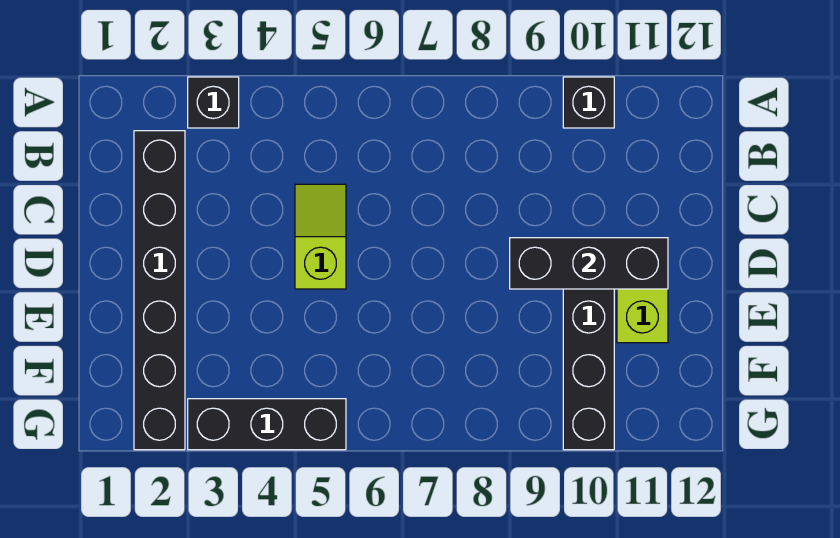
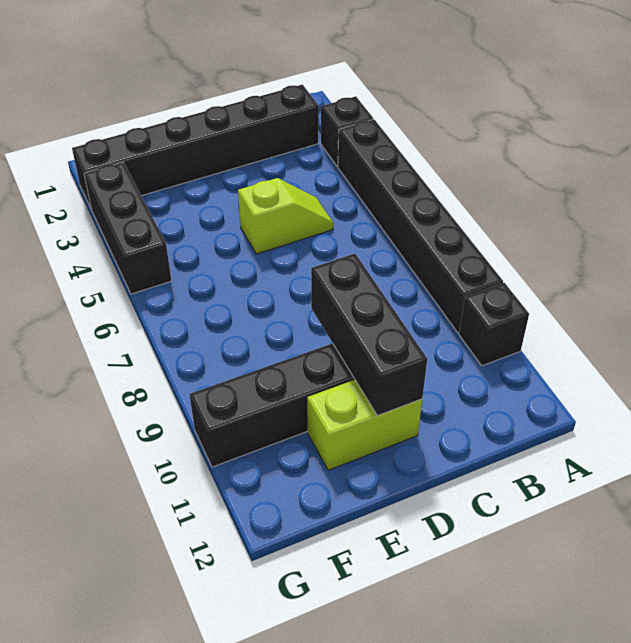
none -> black brick A4:A9 level 1

